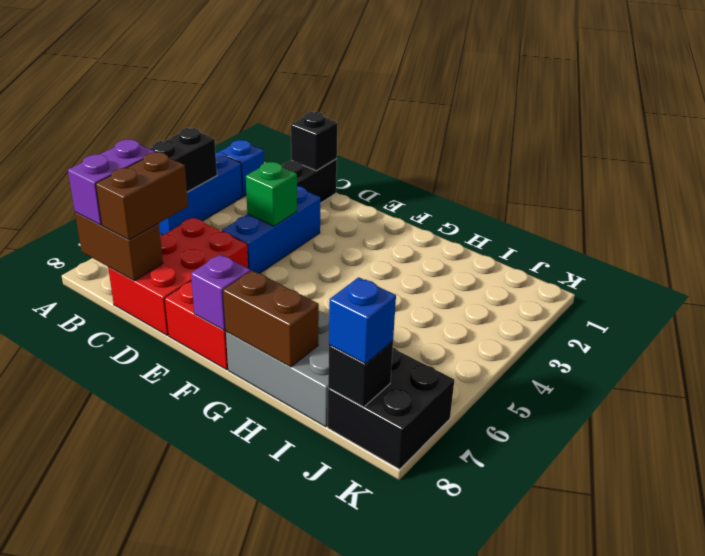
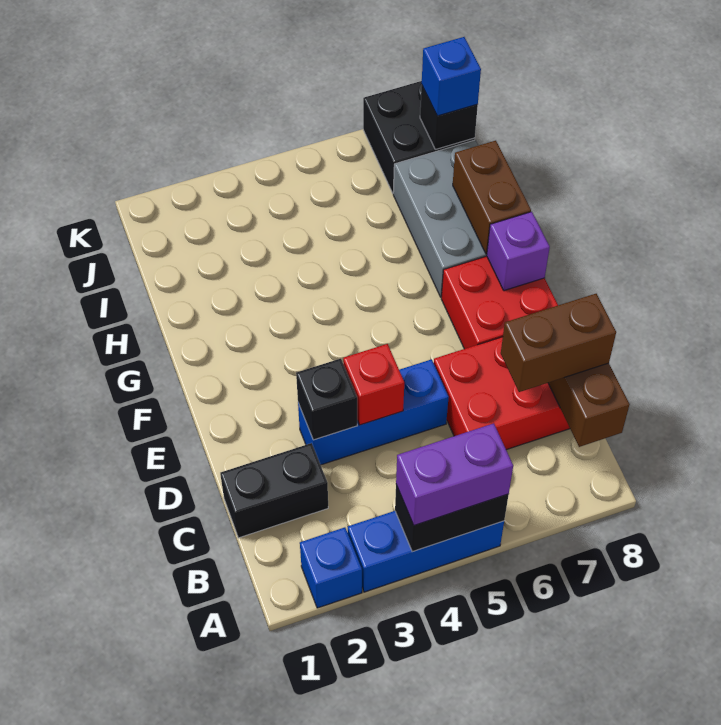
purple brick B7:B8 level 3 -> purple brick A4:A5 level 3
black brick C1 level 2 -> black brick D3 level 2
green brick D4 level 2 -> red brick D4 level 2

